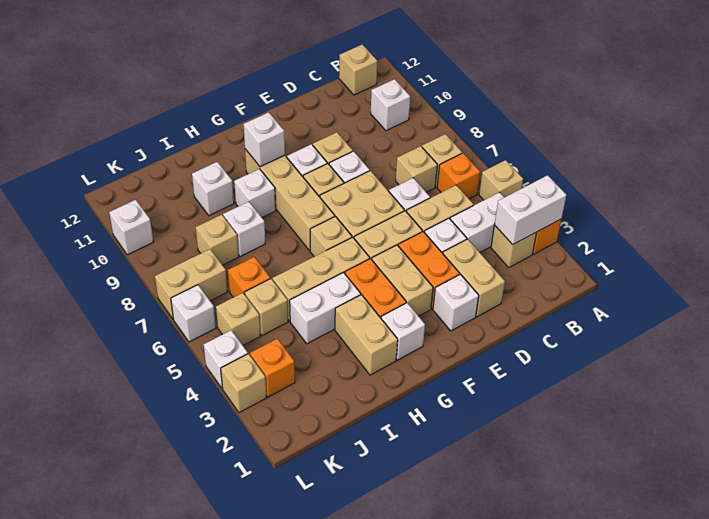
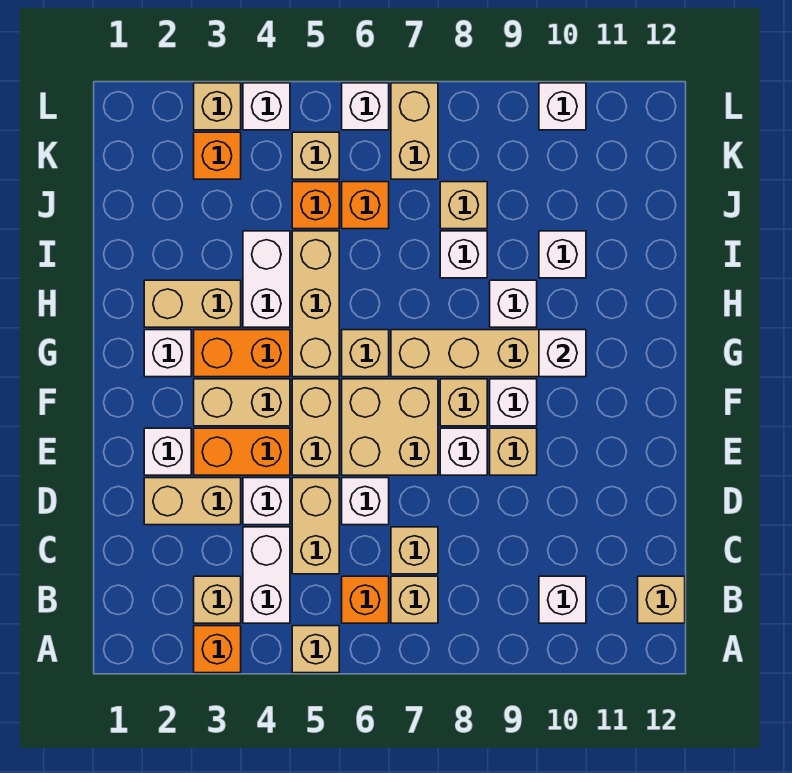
white brick A3:B3 level 2 -> none
tan brick J5 level 1 -> orange brick J5 level 1

